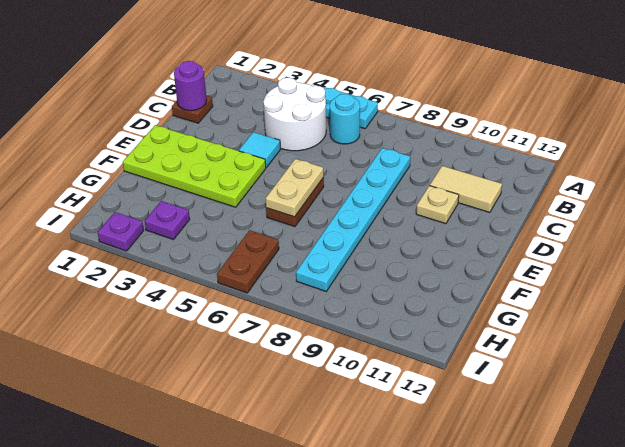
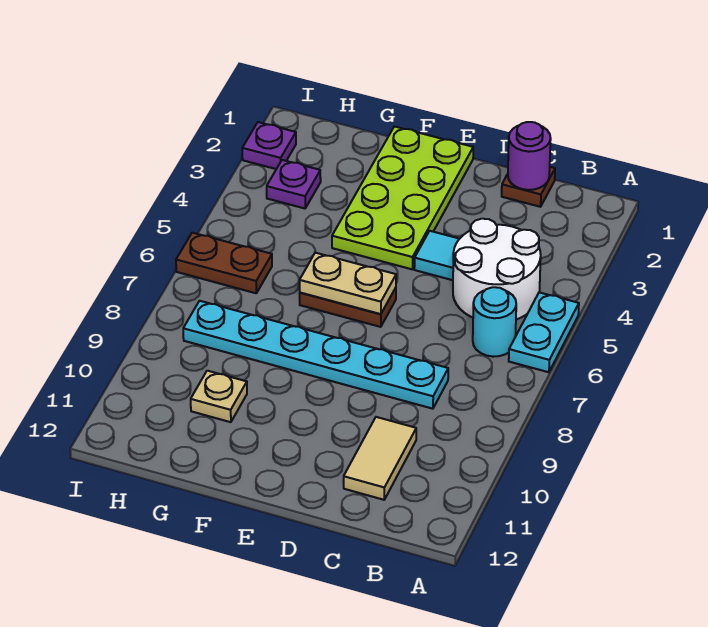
tan plate D10 level 1 -> tan plate G10 level 1

